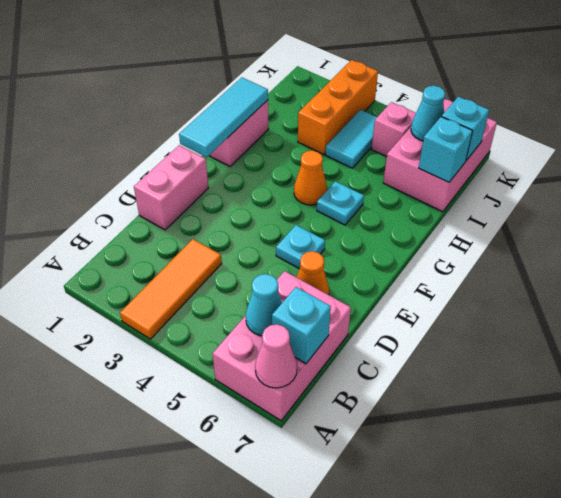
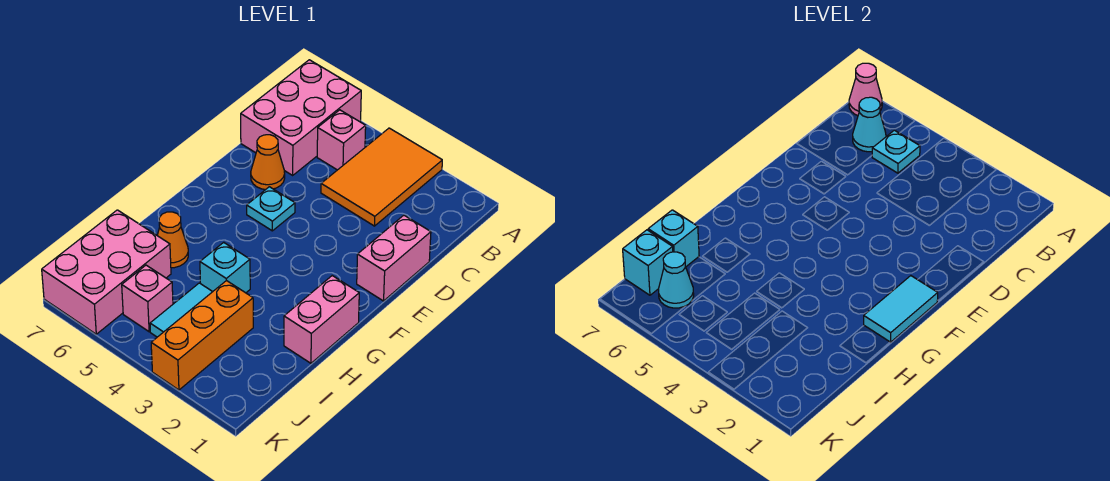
orange tile A3:C3 level 1 -> orange tile A3:C4 level 1
none -> pink brick B5 level 1
cyan brick B7 level 2 -> cyan brick H4 level 1
cyan tile F1:H1 level 2 -> cyan tile F1:G1 level 2
orange cone G4 level 1 -> orange cone H6 level 1
cyan plate G5 level 1 -> cyan plate B5 level 2

